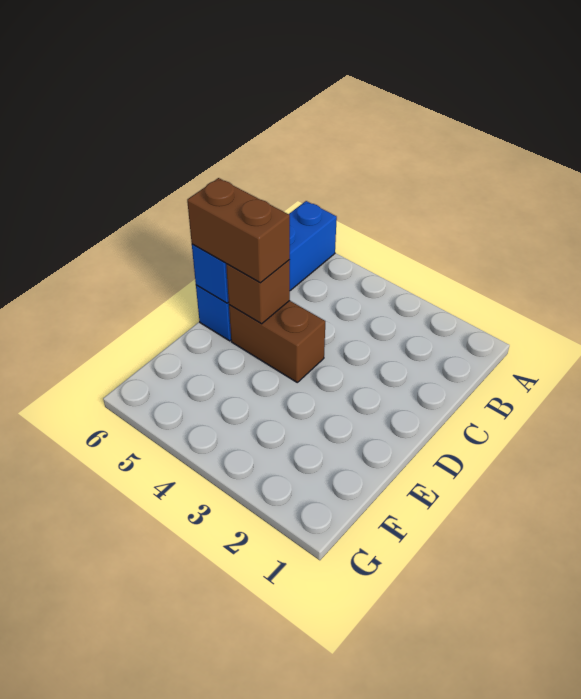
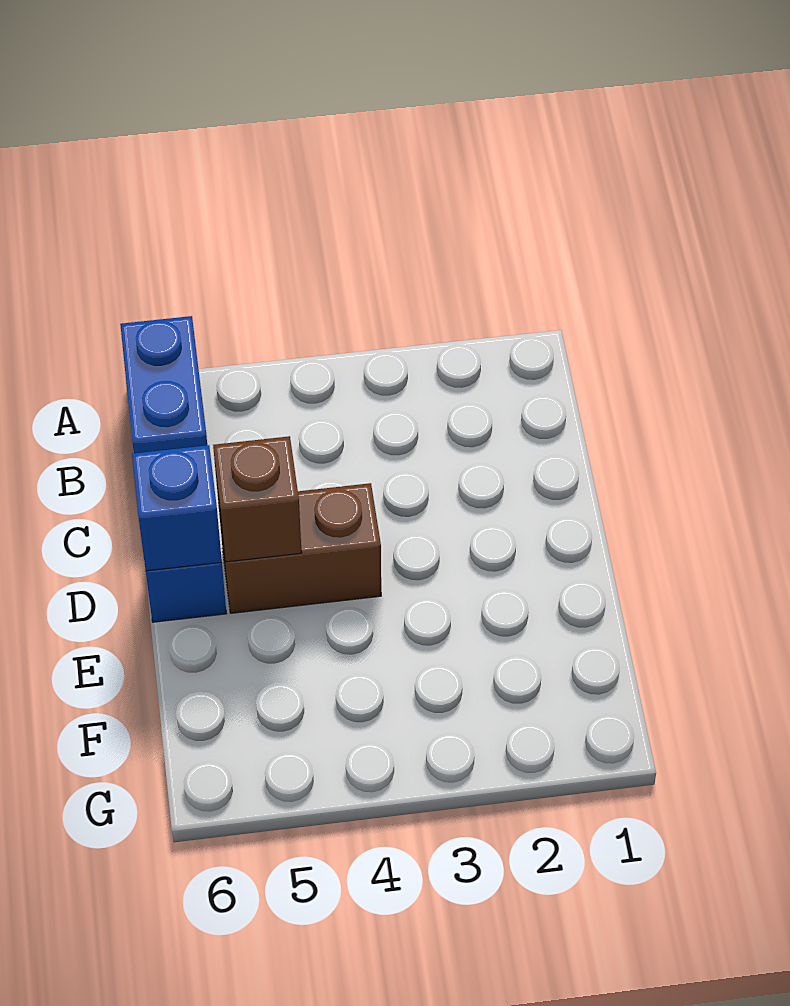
brown brick D5:D6 level 3 -> none

